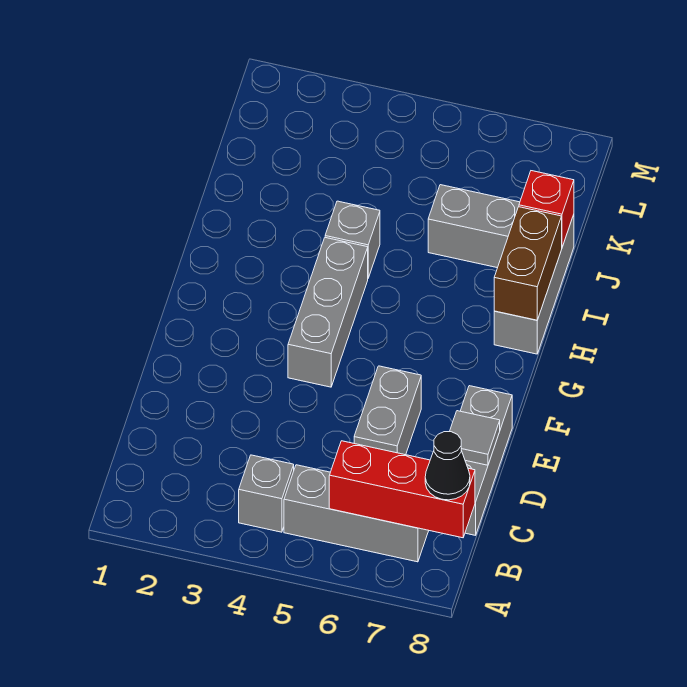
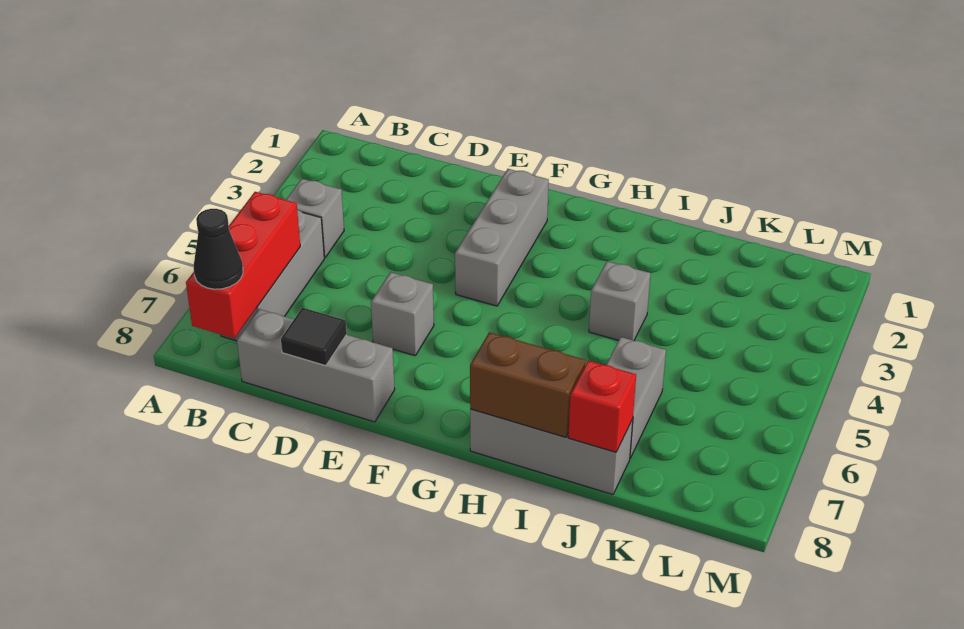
grey brick D6:E6 level 1 -> grey brick E6 level 1
grey tile D8 level 2 -> black tile D8 level 2
grey brick F4:H4 level 1 -> grey brick F2:F4 level 1

